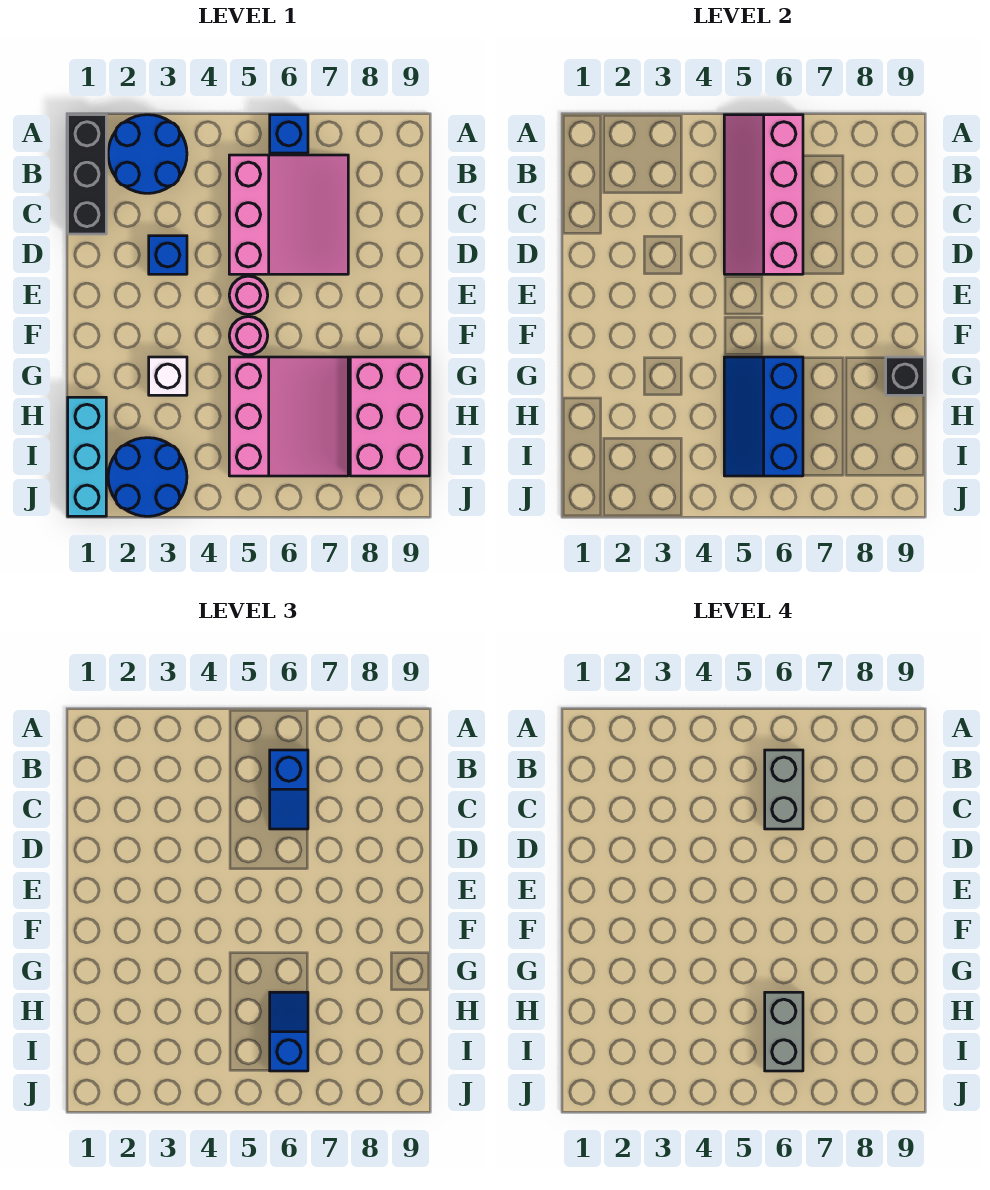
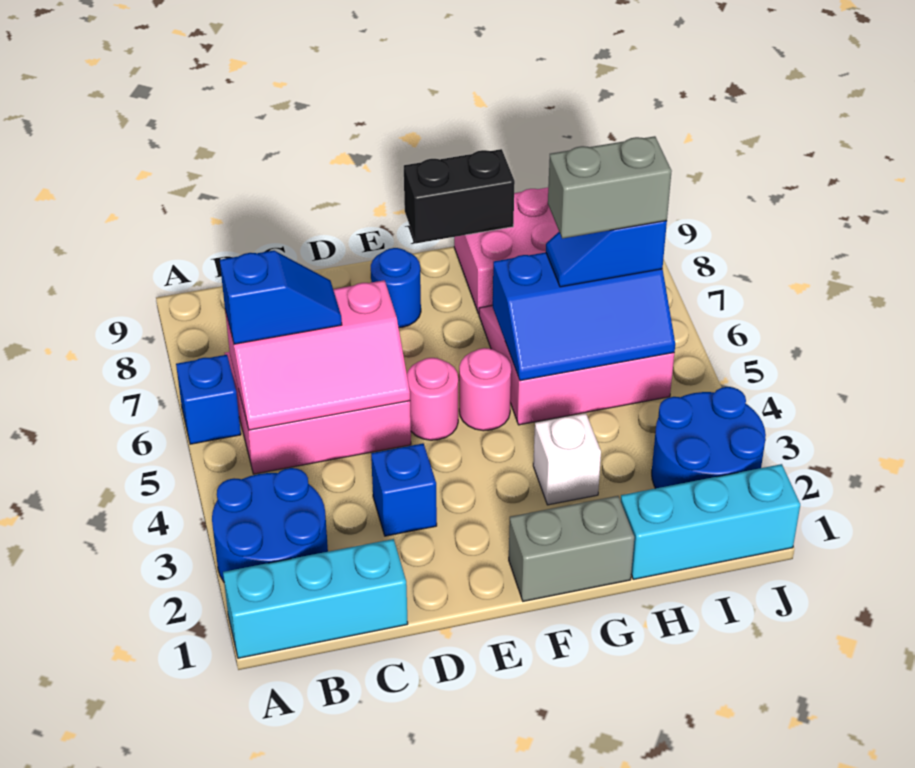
black brick A1:C1 level 1 -> cyan brick A1:C1 level 1
pink slope A5:D6 level 2 top 6 -> pink slope B5:D6 level 2 top 6
grey brick B6:C6 level 4 -> grey brick F1:G1 level 1
none -> blue round brick E8 level 1
black brick G9 level 2 -> black brick F9:G9 level 2

